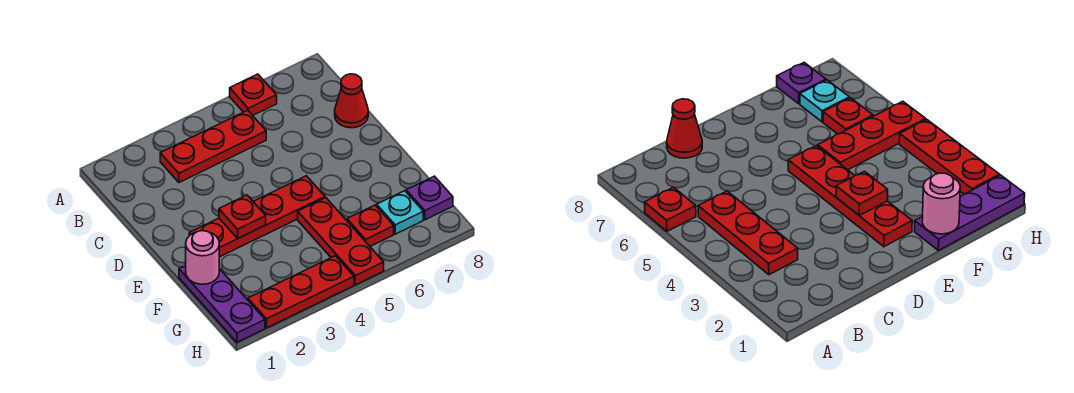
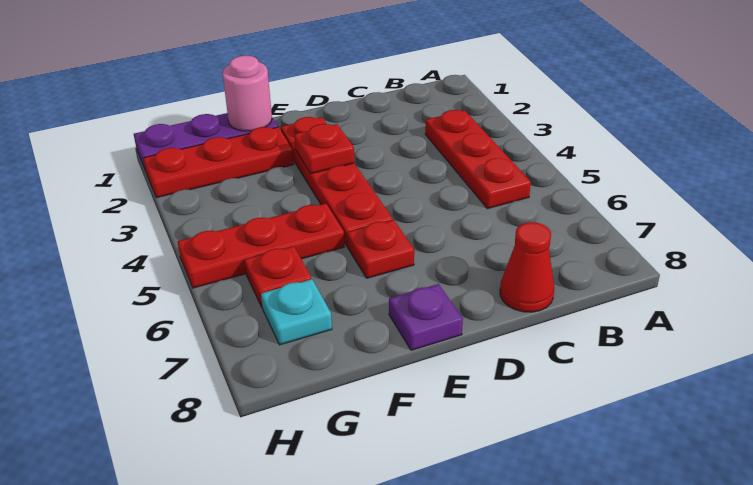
red plate A6 level 1 -> red plate E6 level 1
purple plate G8 level 1 -> purple plate E8 level 1
red plate H2:H4 level 1 -> red plate F2:H2 level 1

